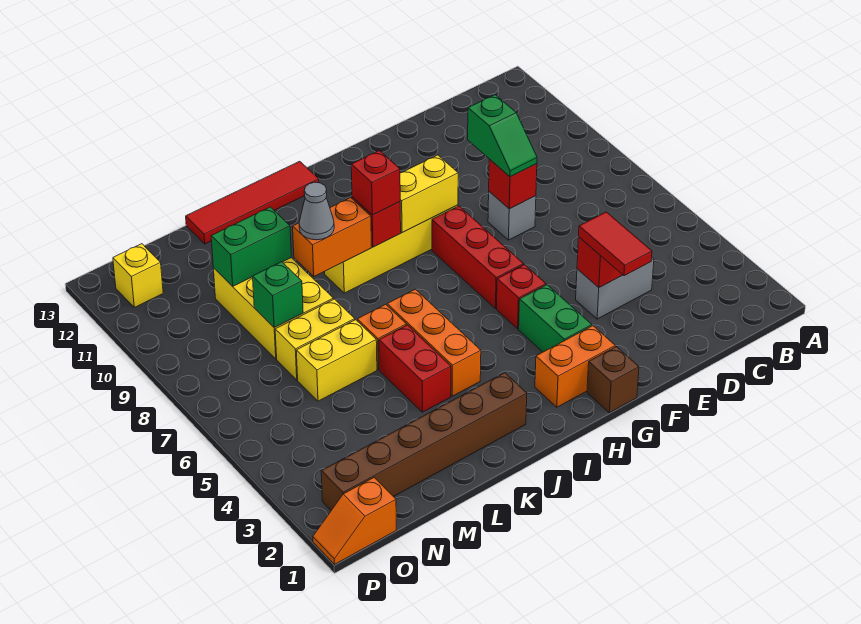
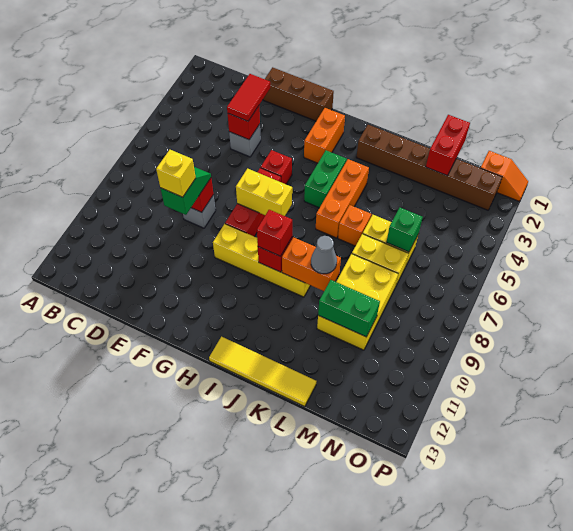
grey brick D4:E4 level 1 -> grey brick E4 level 1
brown brick G1 level 1 -> brown brick E1:G1 level 1
orange brick G2:H2 level 1 -> orange brick H2:H3 level 1
green brick G3:G4 level 1 -> green brick I4:I5 level 1
yellow brick G9:H9 level 2 -> yellow brick G7:H7 level 2
red tile I13:L13 level 1 -> yellow tile I13:L13 level 1
red brick K4:K5 level 1 -> red brick M1:M2 level 2
green brick M8 level 2 -> green brick M6 level 2
yellow brick O12 level 1 -> yellow brick E9 level 4

